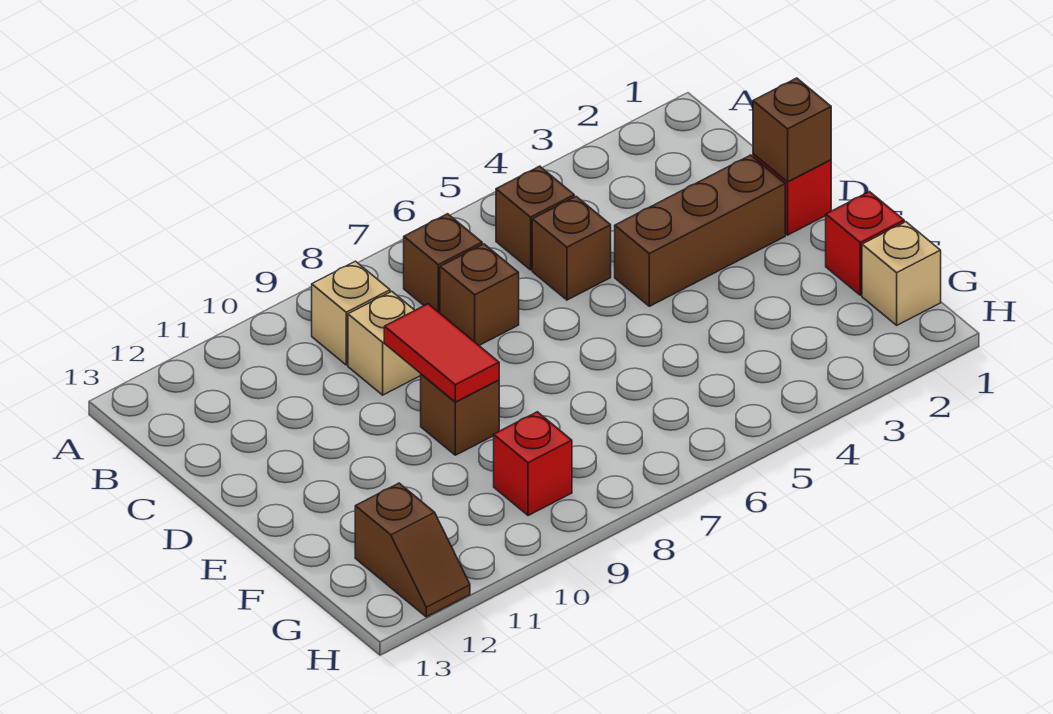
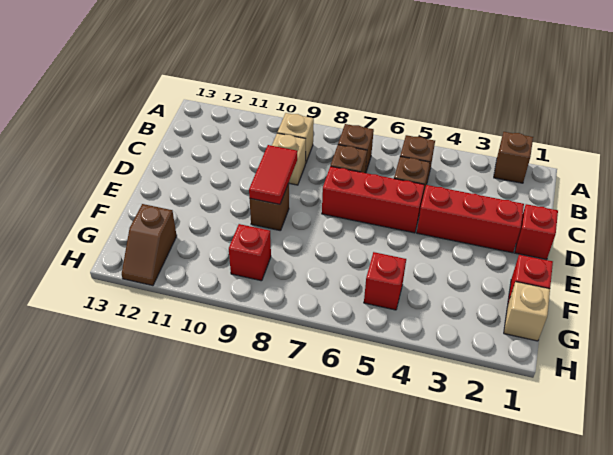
brown brick D1 level 2 -> brown brick A2 level 1
brown brick D2:D4 level 1 -> red brick D2:D4 level 1
none -> red brick D5:D7 level 1
none -> red brick G5 level 1

